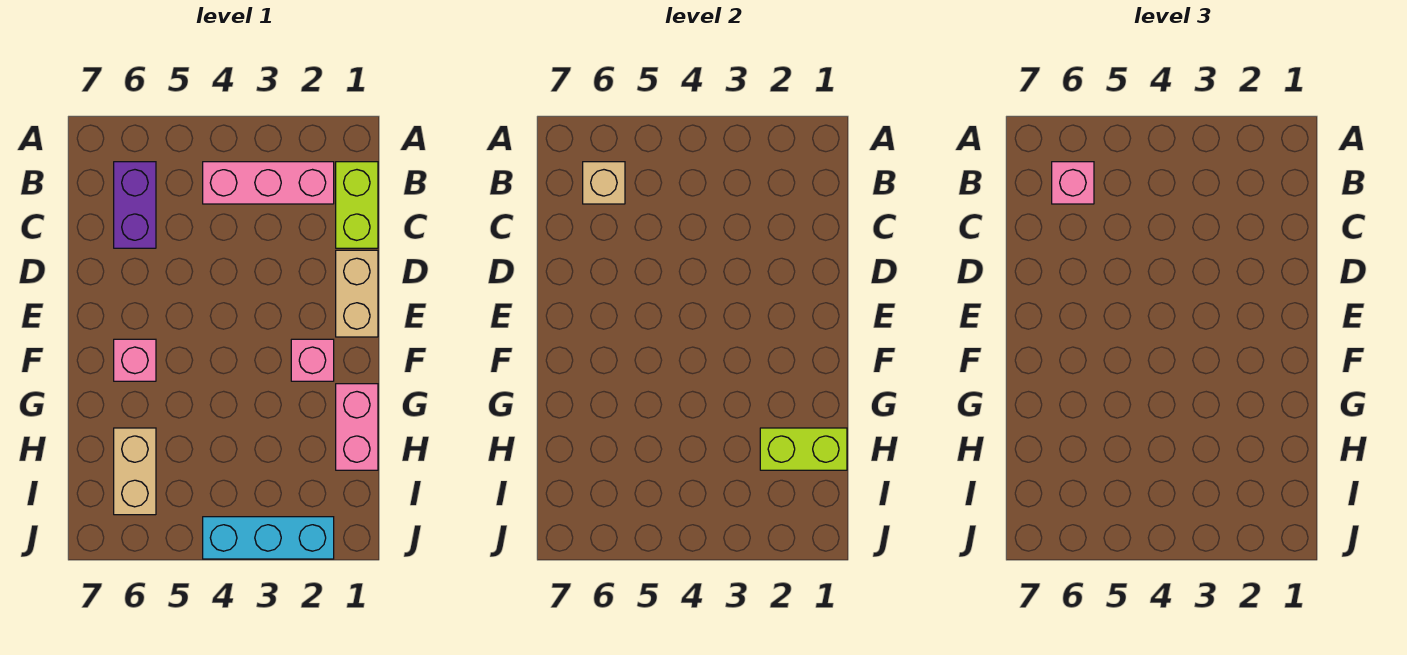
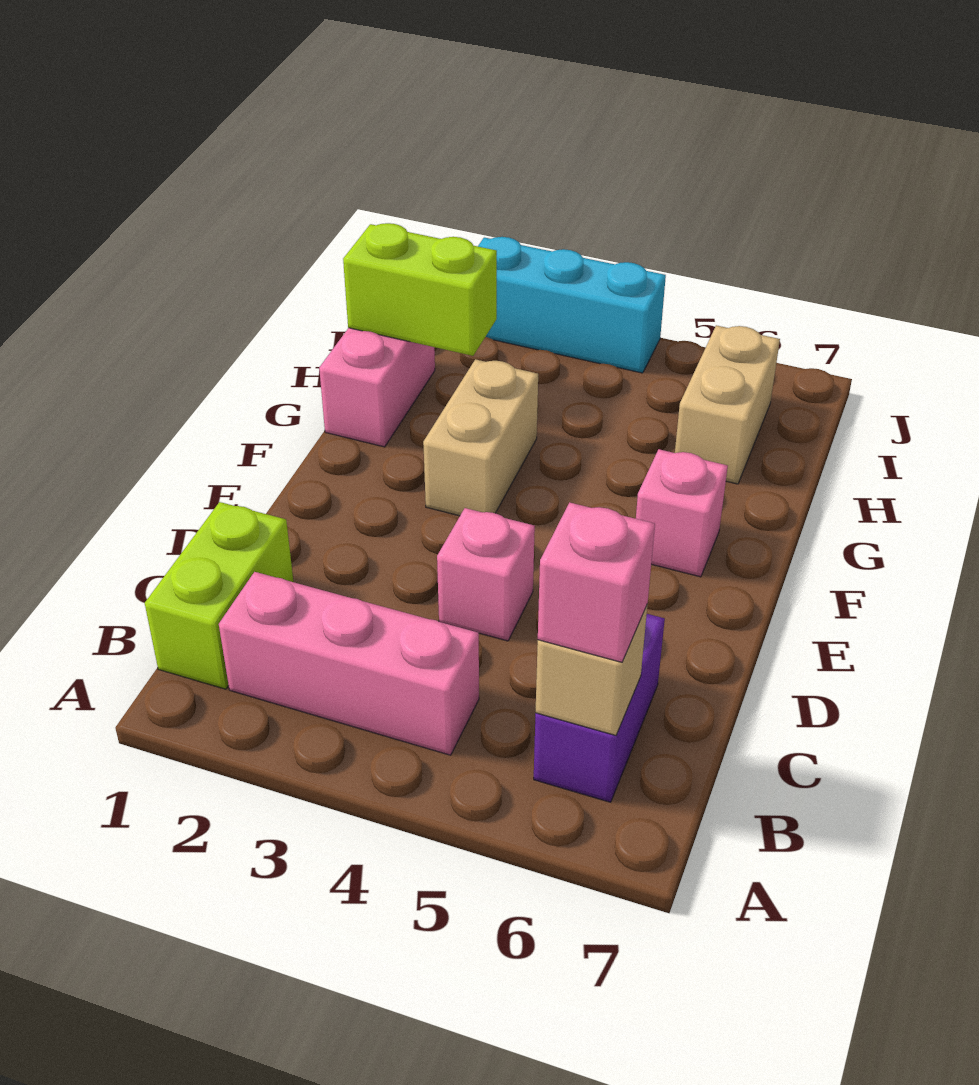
tan brick D1:E1 level 1 -> tan brick F3:G3 level 1
pink brick F2 level 1 -> pink brick D4 level 1

